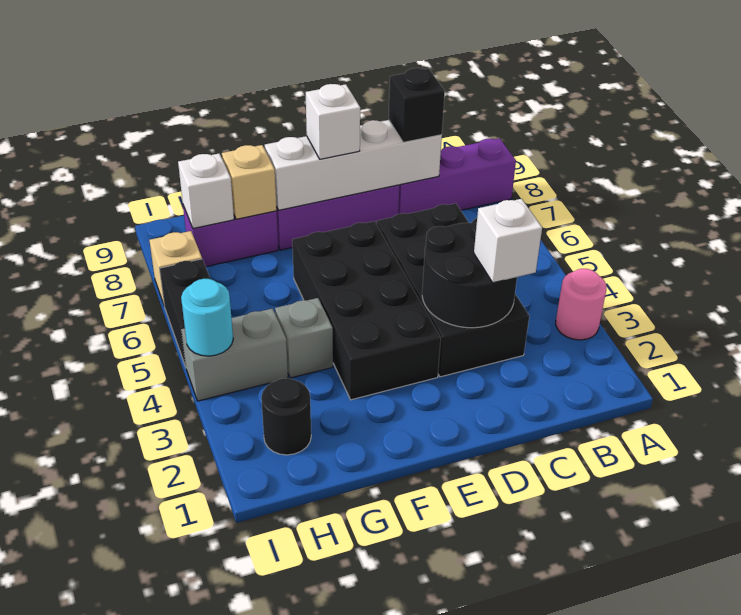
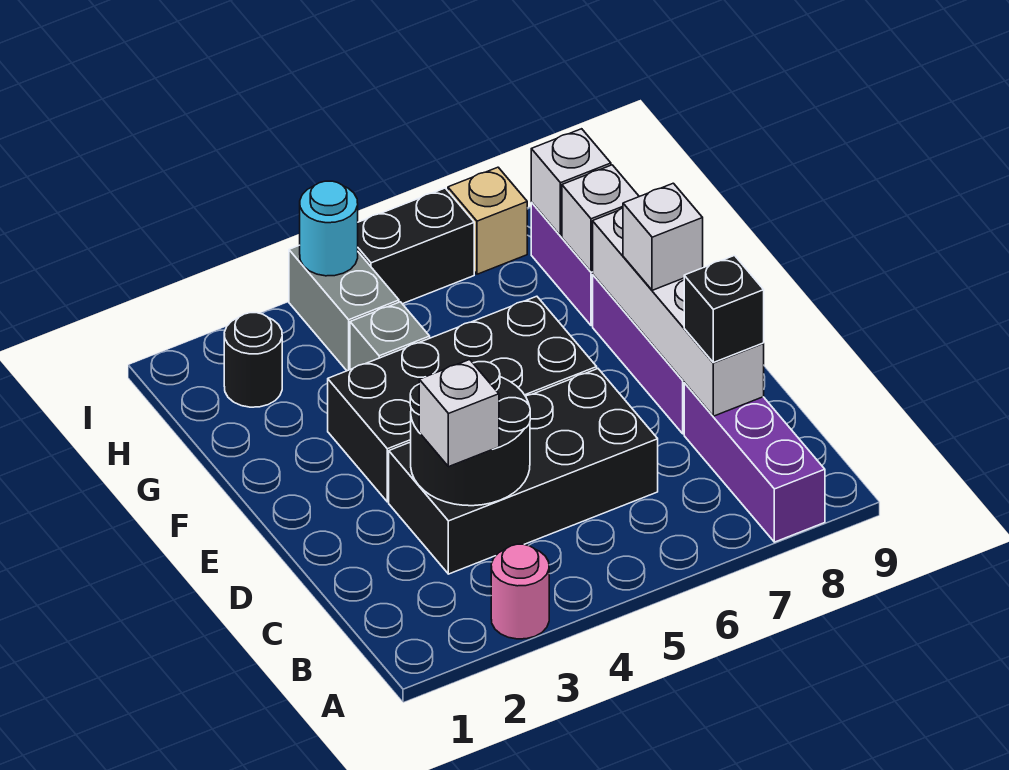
tan brick G8 level 2 -> white brick G8 level 2

